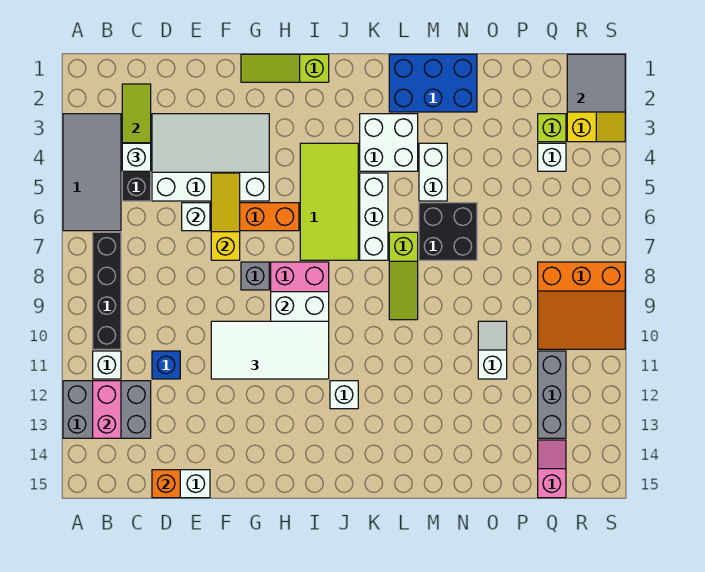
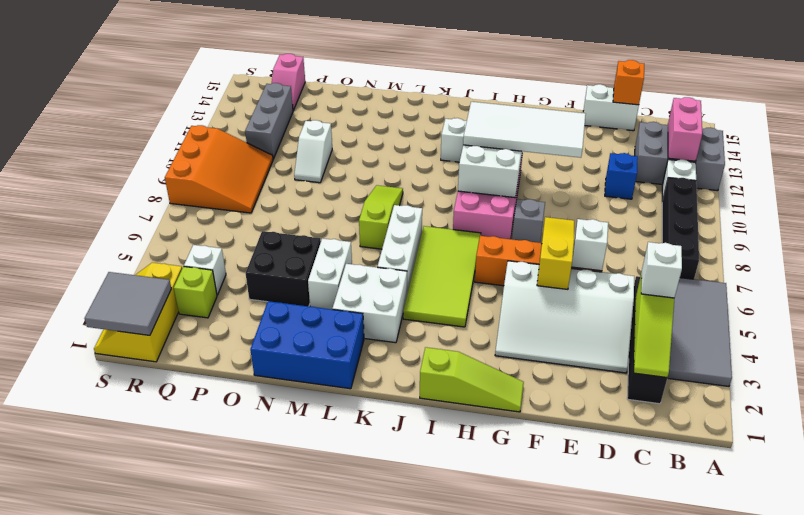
yellow slope F5:F7 level 2 top 7 -> yellow slope F5:F7 level 2 top 5
black brick M6:N7 level 1 -> black brick N4:O5 level 1
orange slope Q8:S10 level 1 top 8 -> orange slope Q8:S10 level 1 top S

